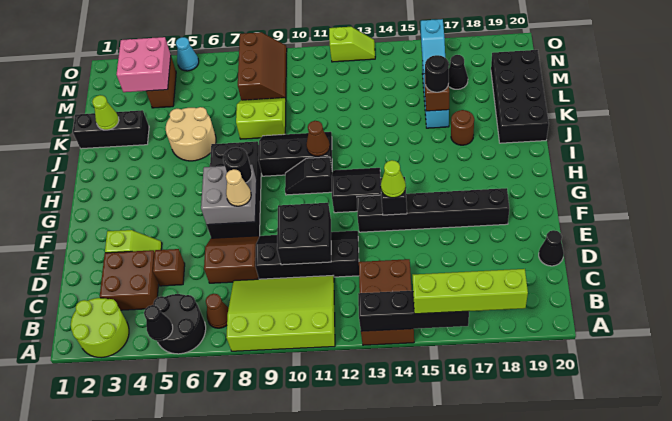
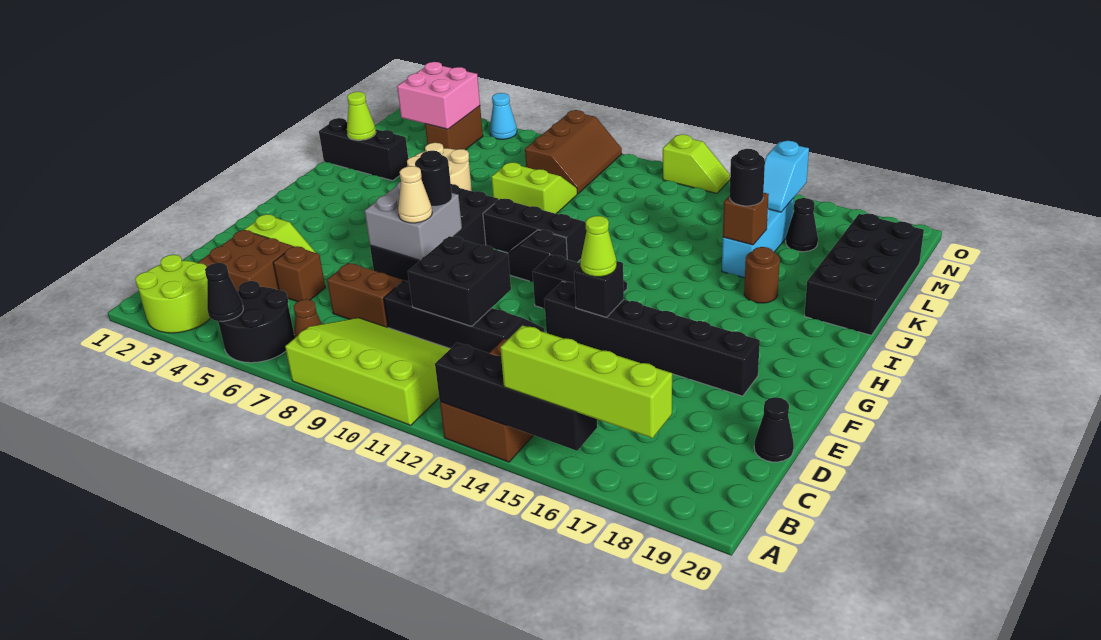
brown cone I11 level 2 -> none

